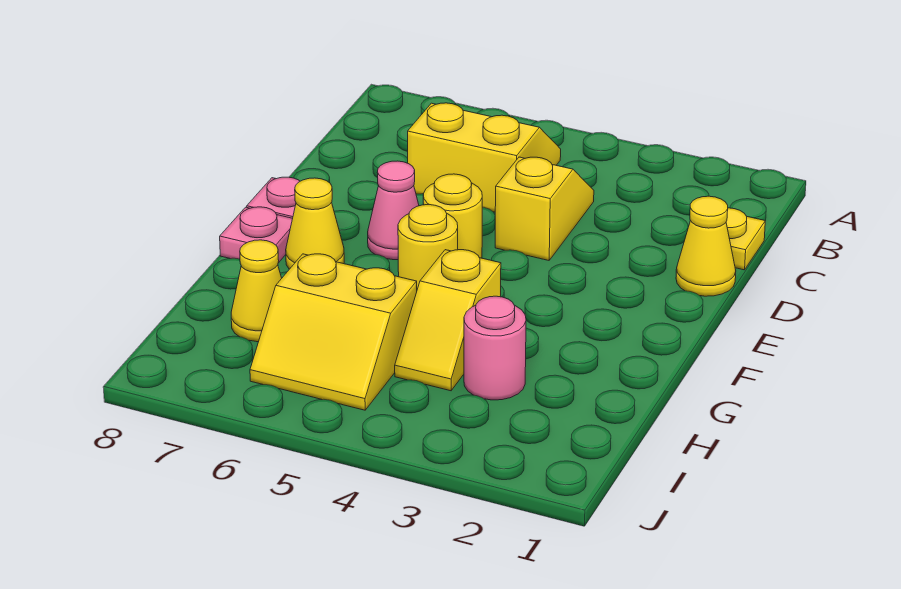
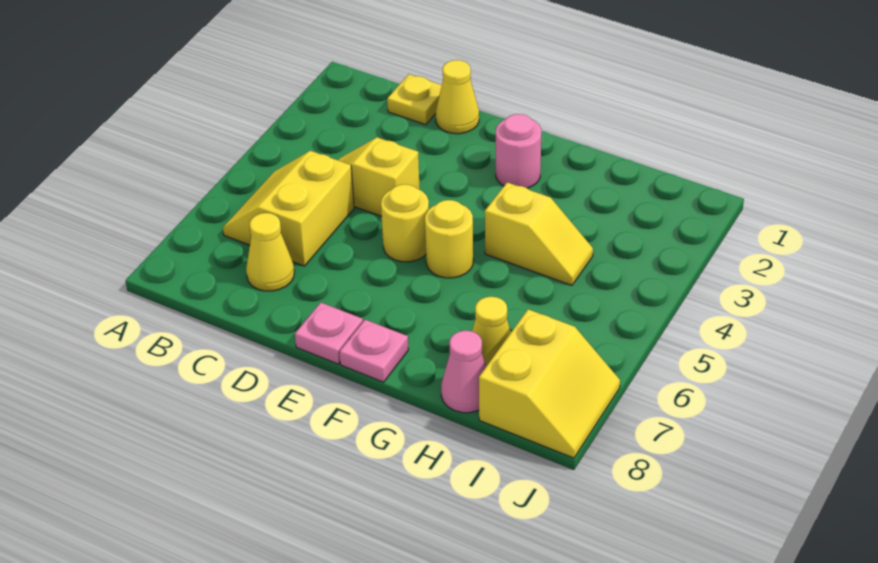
pink cone E6 level 1 -> pink cone H8 level 1
yellow cone F7 level 1 -> yellow cone C7 level 1
pink round brick H3 level 1 -> pink round brick F2 level 1
yellow slope H5:I6 level 1 top H -> yellow slope I7:J8 level 1 top I

